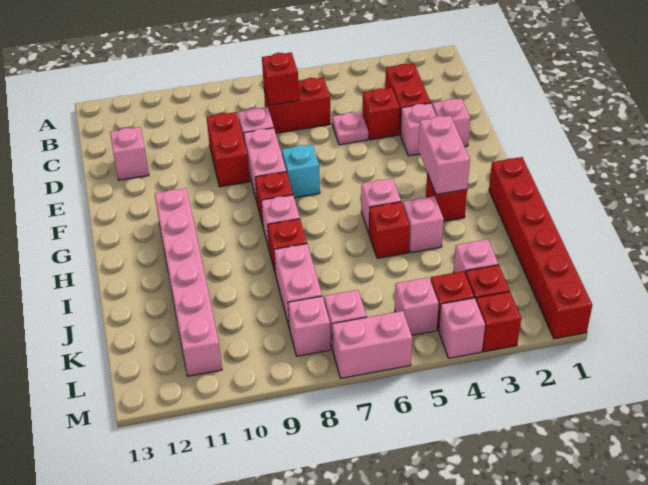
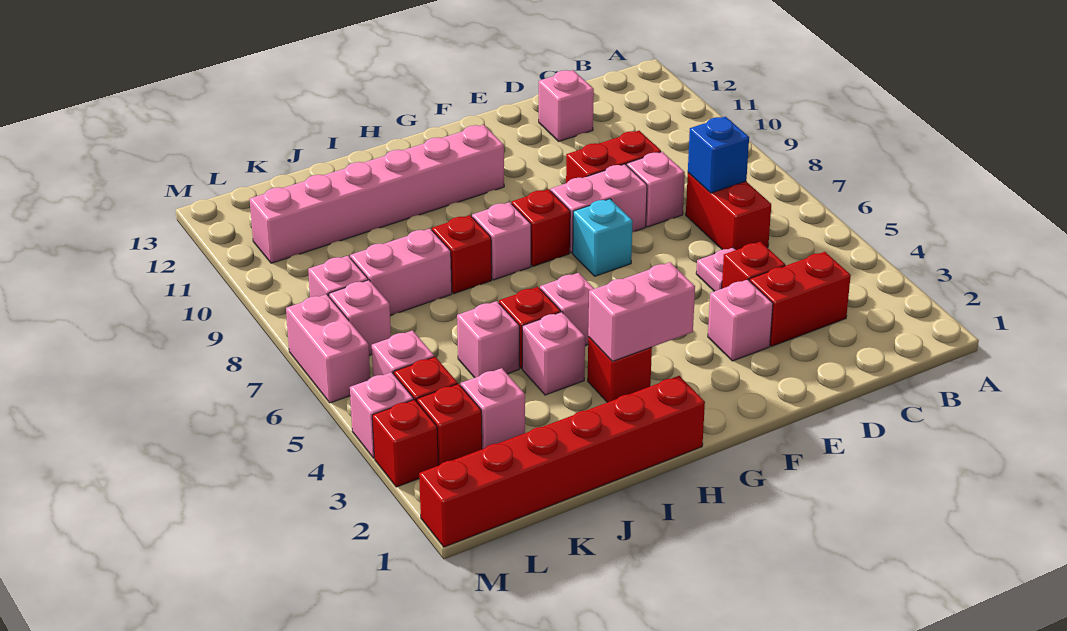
red brick C7 level 2 -> blue brick C7 level 2
pink brick E2 level 1 -> pink brick J5 level 1

